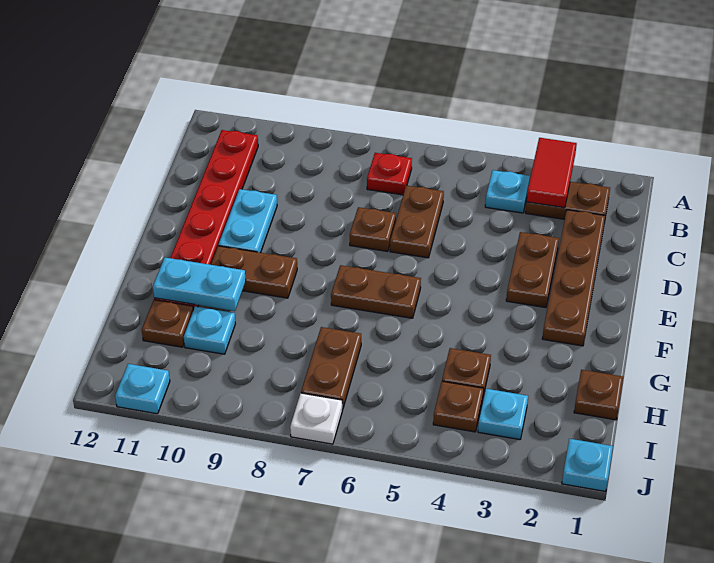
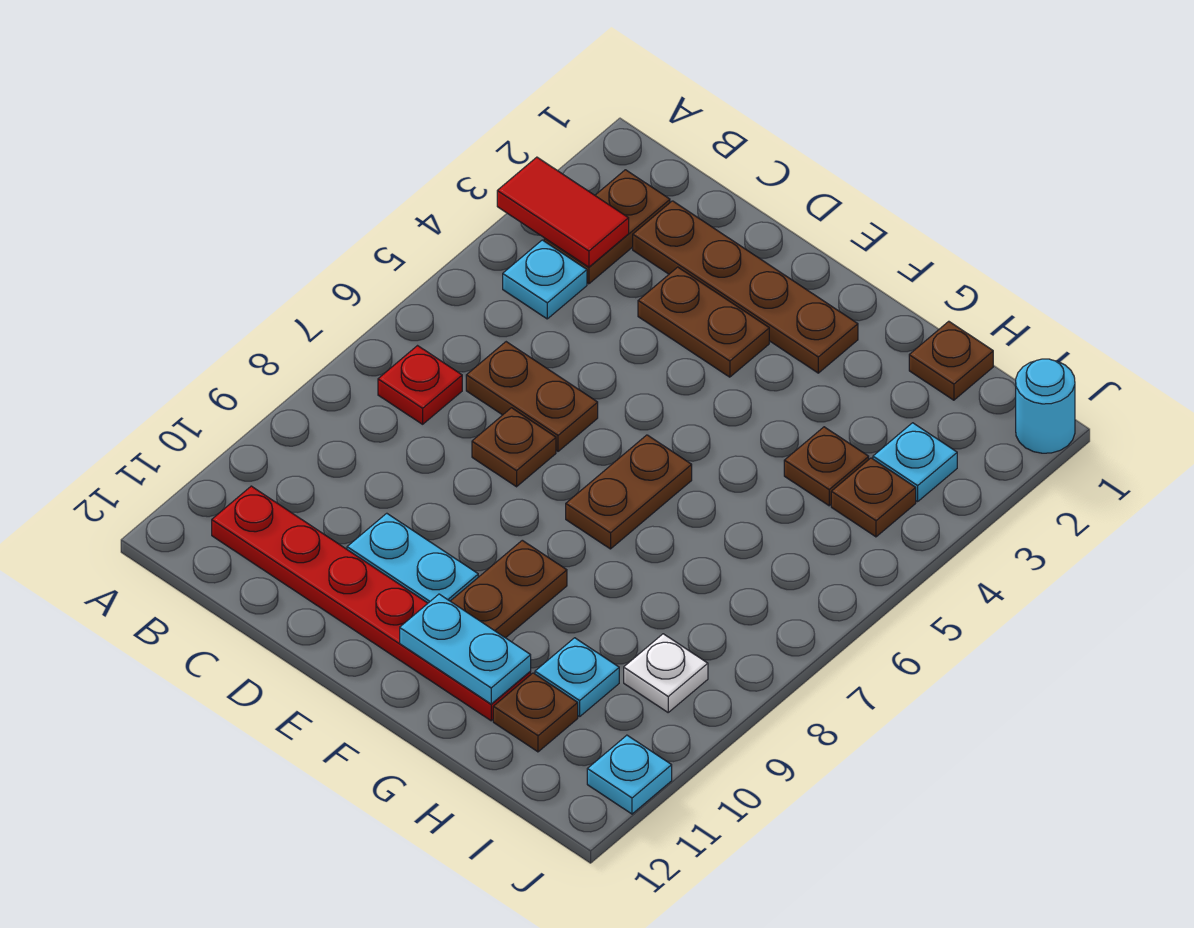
cyan plate G10:G11 level 2 -> cyan plate F11:G11 level 2
brown plate H7:I7 level 1 -> none
cyan plate J1 level 1 -> cyan round brick J1 level 1
white plate J7 level 1 -> white plate I9 level 1

